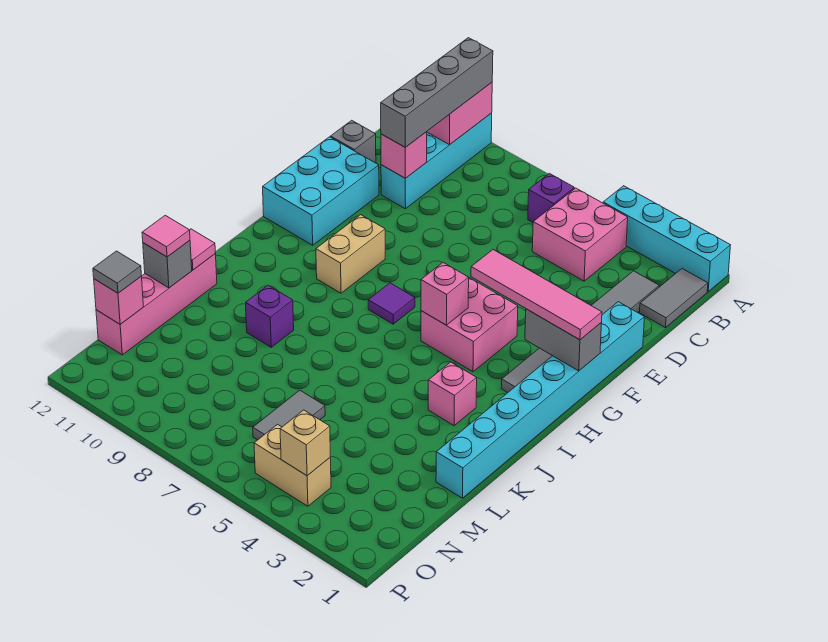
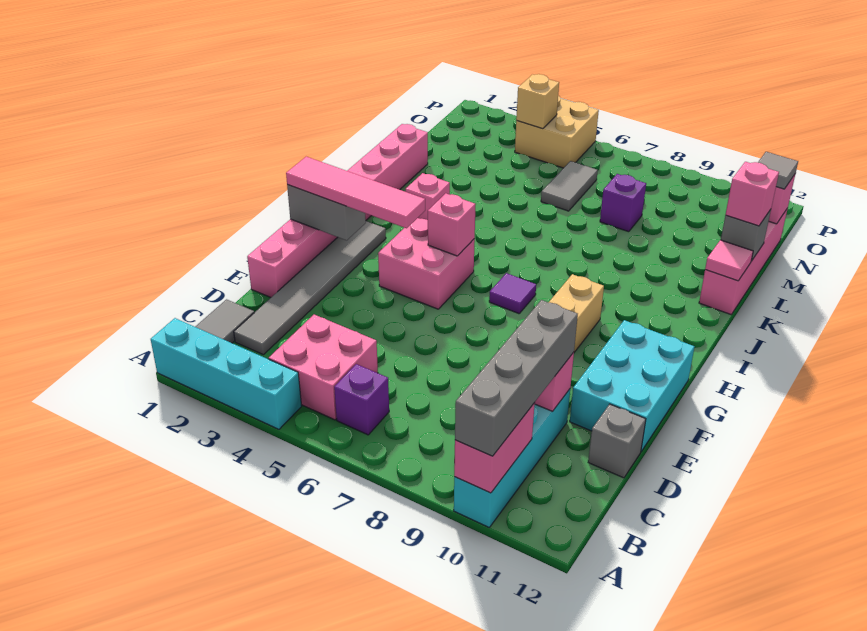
cyan brick E1:L1 level 1 -> pink brick E1:L1 level 1
purple brick K9 level 1 -> purple brick M8 level 1
pink tile L12 level 3 -> pink brick L12 level 3
tan brick O4:O5 level 1 -> tan brick O4:P5 level 1

